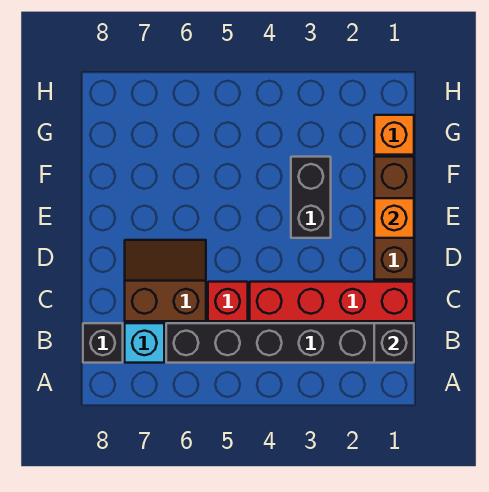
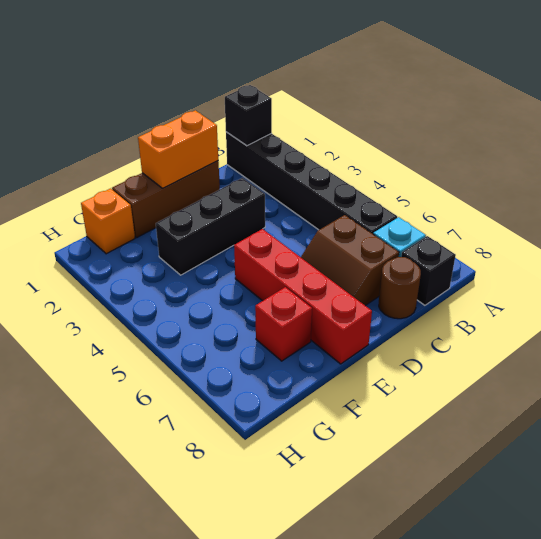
red brick C1:C4 level 1 -> red brick E5:E8 level 1
red brick C5 level 1 -> red brick F7 level 1
none -> brown round brick C8 level 1
orange brick E1 level 2 -> orange brick D1:E1 level 2
black brick E3:F3 level 1 -> black brick D3:F3 level 1

